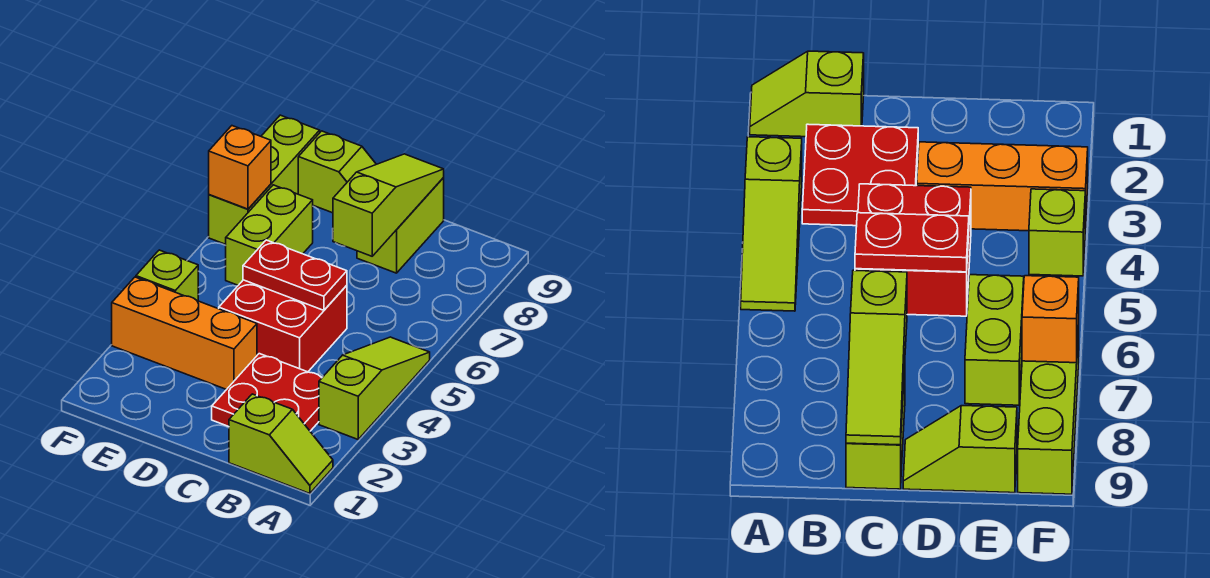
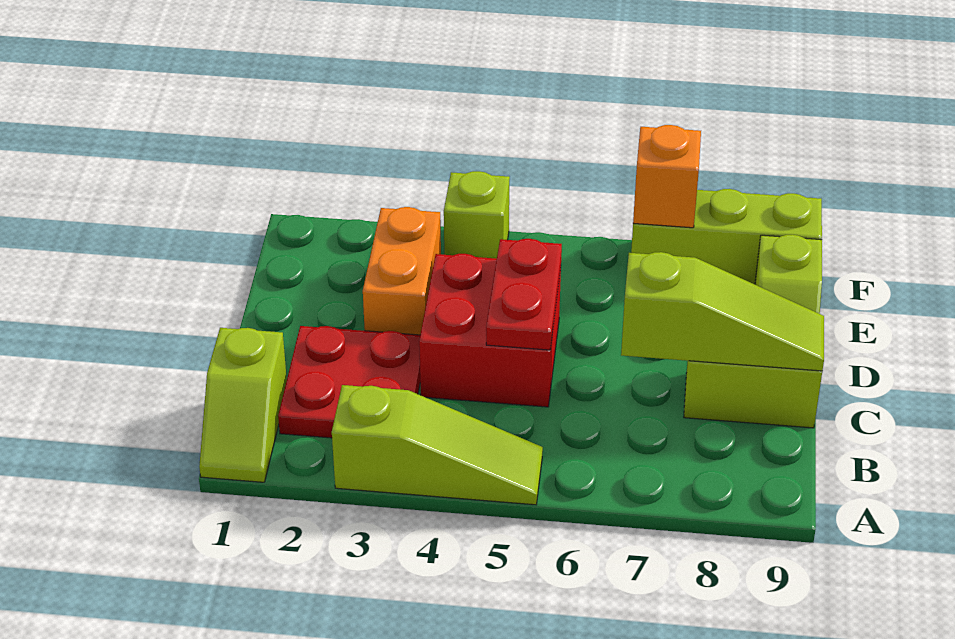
orange brick D3:F3 level 1 -> orange brick D3:E3 level 1
lime brick E6:E7 level 1 -> none

